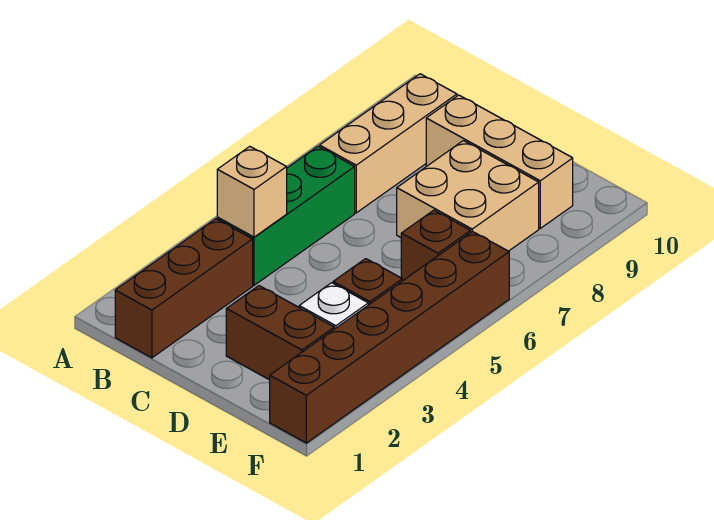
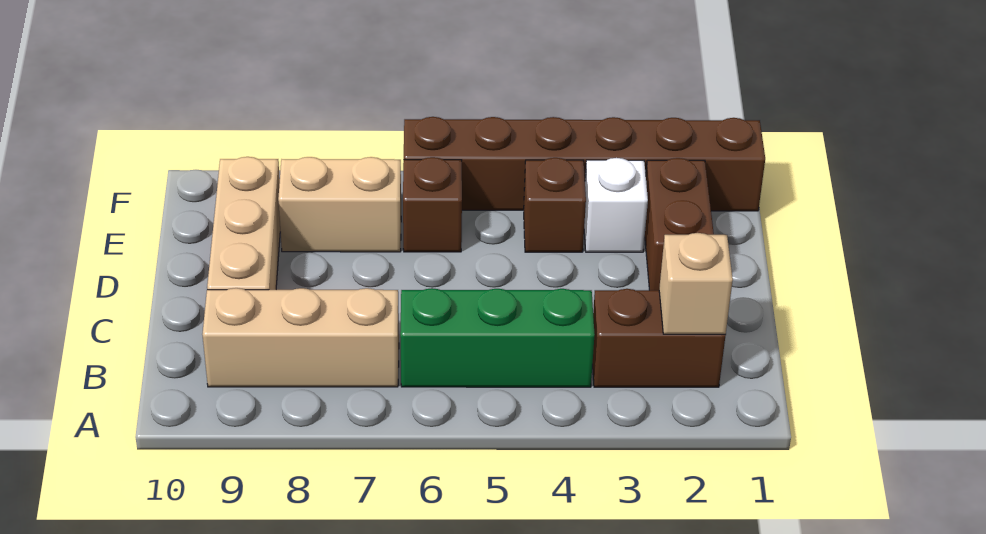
brown brick B1:B3 level 1 -> brown brick B2:B3 level 1
tan brick B4 level 2 -> tan brick B2 level 2
tan brick D7:E8 level 1 -> tan brick E7:E8 level 1

